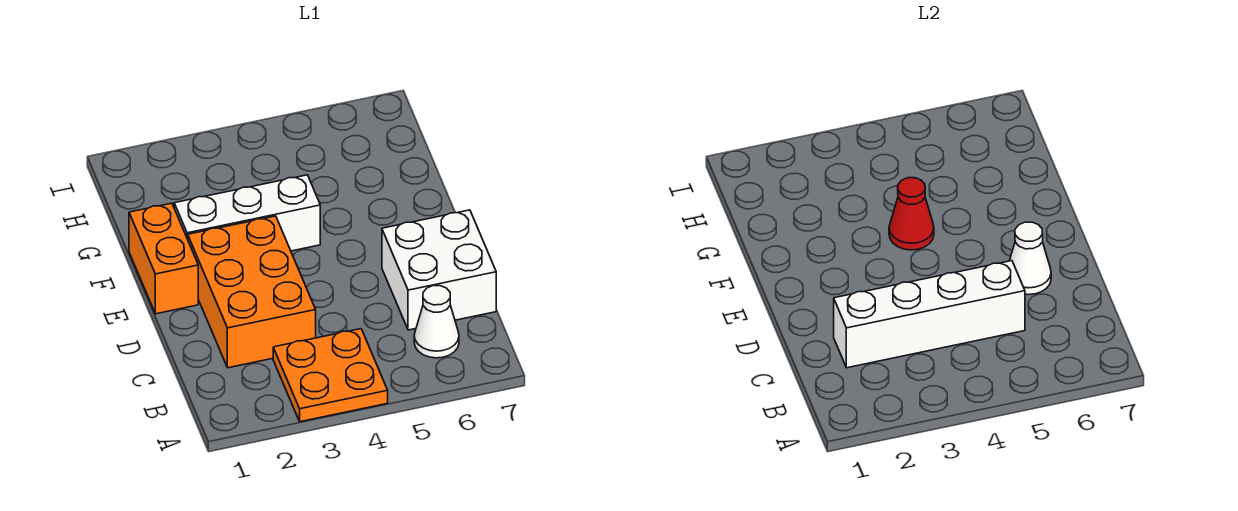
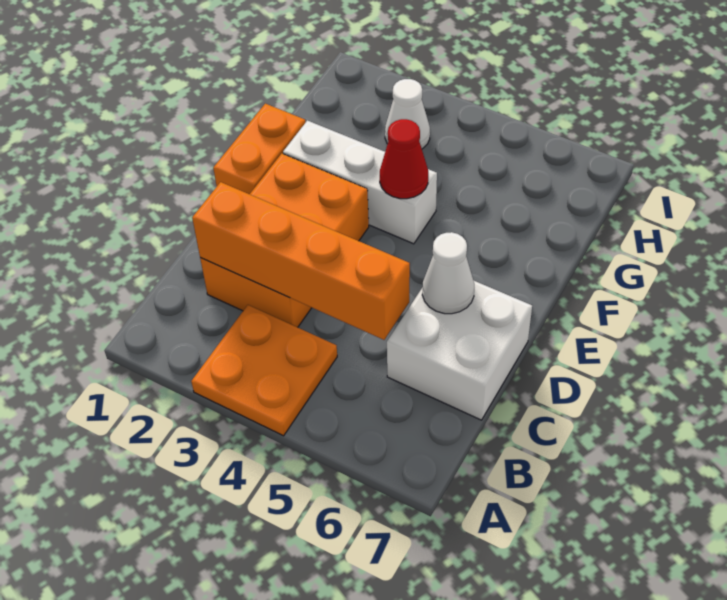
white cone B6 level 1 -> white cone H3 level 1
white brick C2:C5 level 2 -> orange brick C2:C5 level 2

